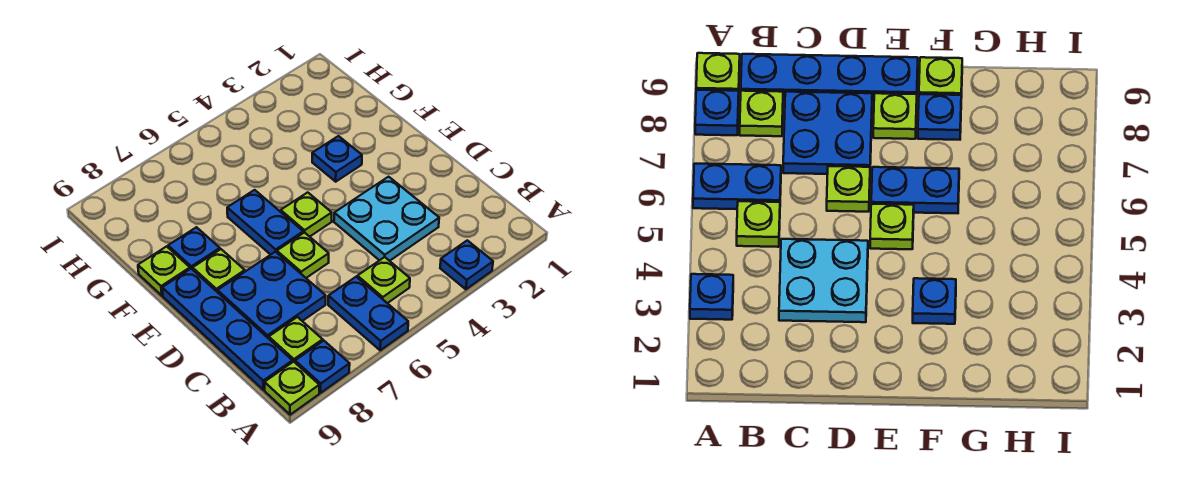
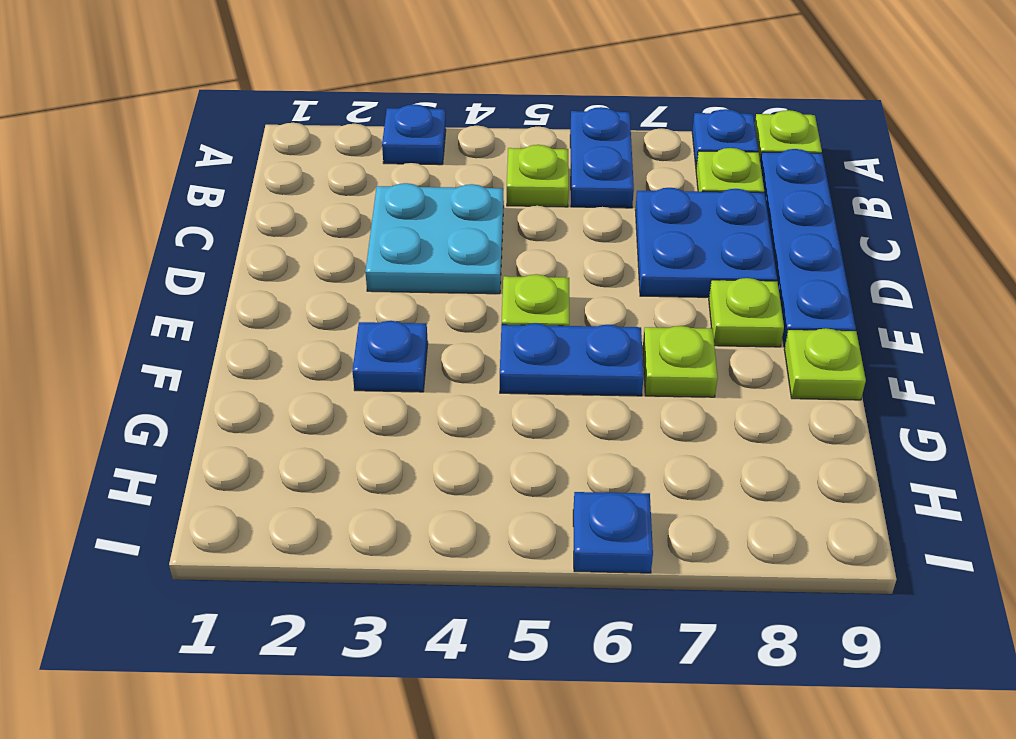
lime plate D6 level 1 -> lime plate F7 level 1
blue plate E6:F6 level 1 -> blue plate F5:F6 level 1
blue plate F8 level 1 -> blue plate I6 level 1

